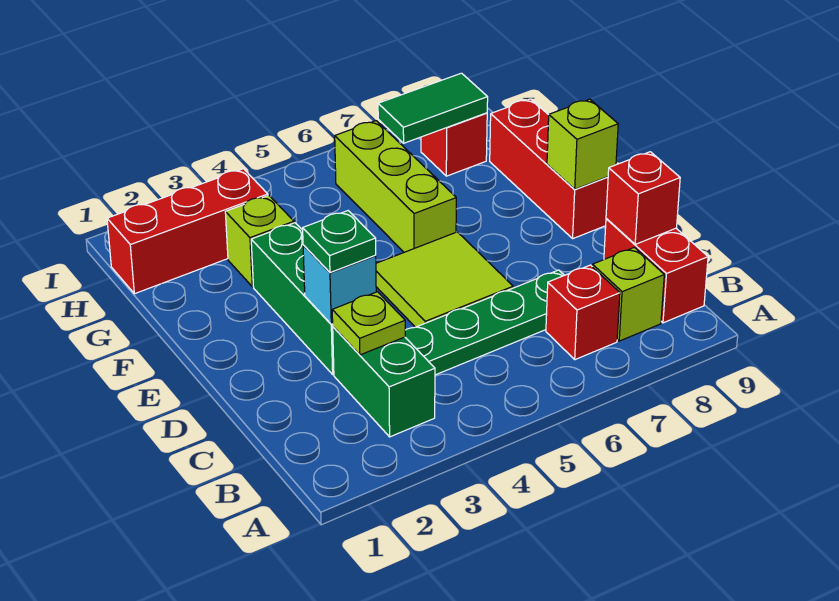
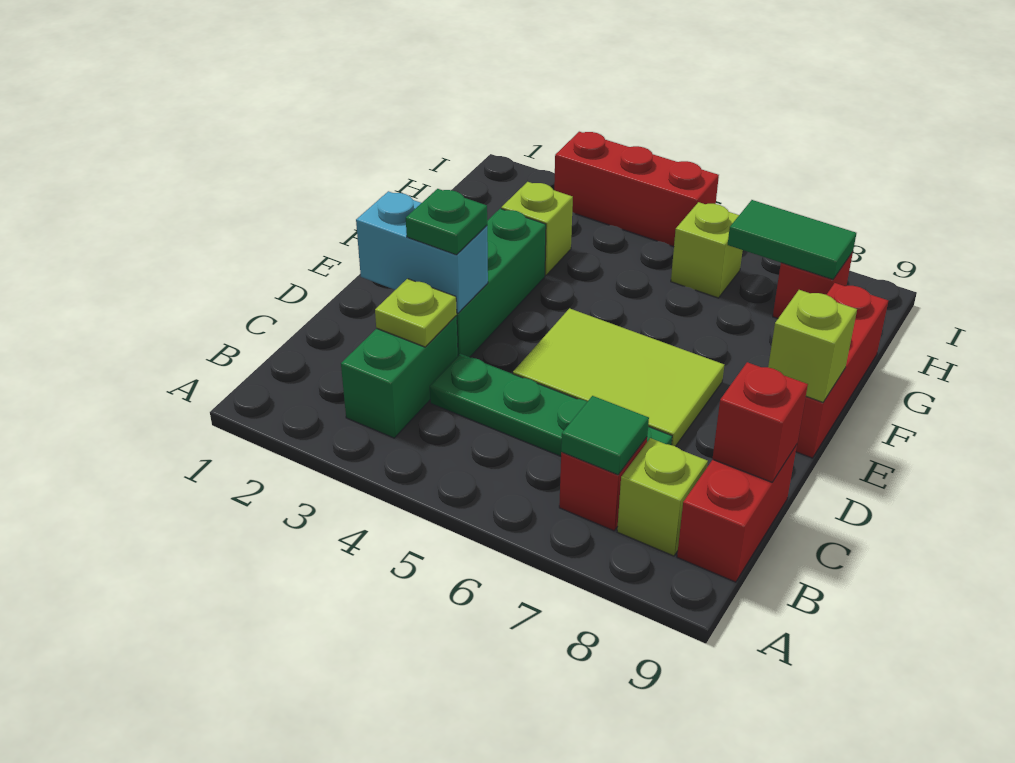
none -> green tile B7 level 2
cyan brick D3 level 2 -> cyan brick D2:D3 level 2
lime tile D5:E6 level 1 -> lime tile D5:E7 level 1
lime brick F6:H6 level 1 -> lime brick H6 level 1
red brick H1:H3 level 1 -> red brick I3:I5 level 1

